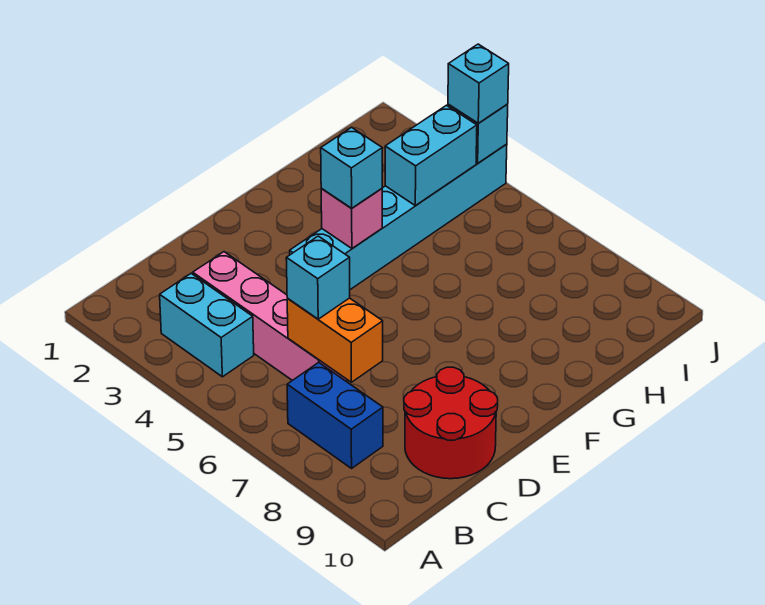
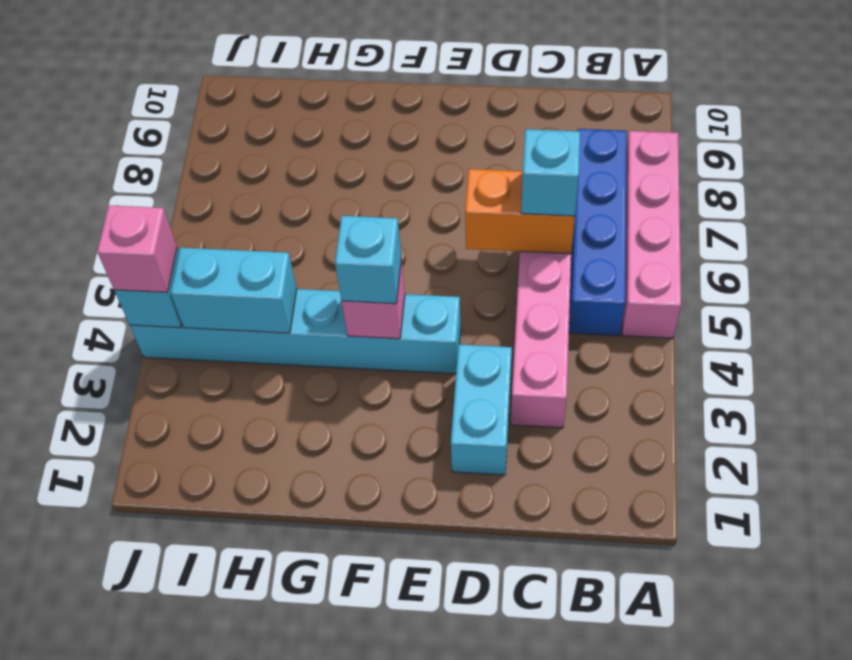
none -> pink brick A5:A8 level 1
cyan brick B3:B4 level 1 -> cyan brick D2:D3 level 1
blue brick B7:B8 level 1 -> blue brick B5:B8 level 1
orange brick C6:C7 level 2 -> orange brick C6:D6 level 2
red round brick C9:D10 level 1 -> none
cyan brick J4 level 3 -> pink brick J4 level 3

